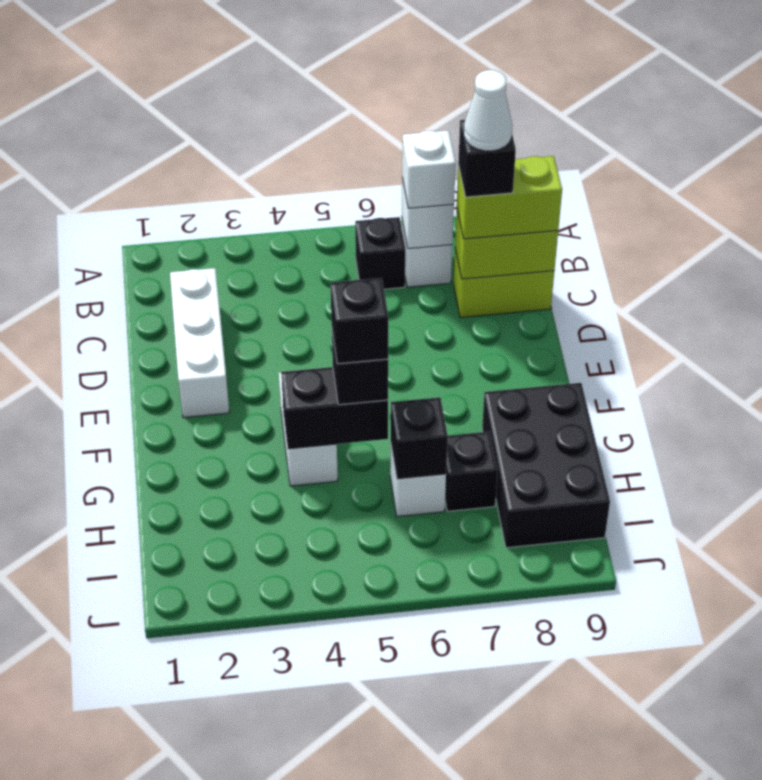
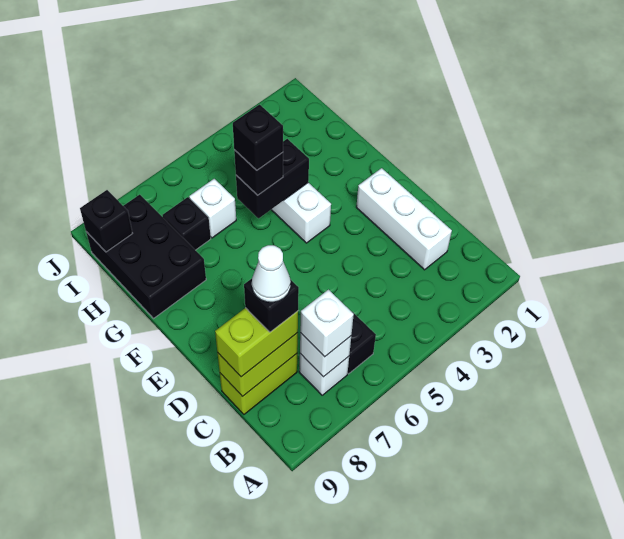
black brick H6 level 2 -> black brick I9 level 2

